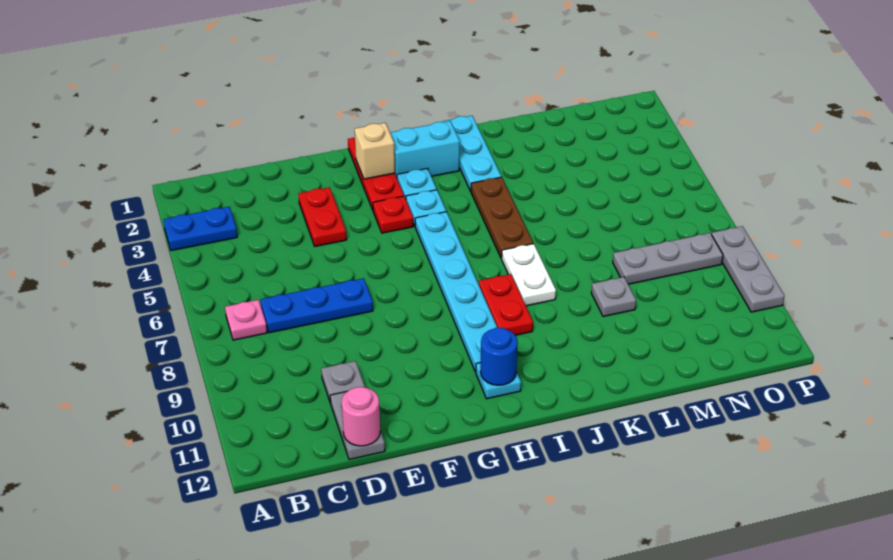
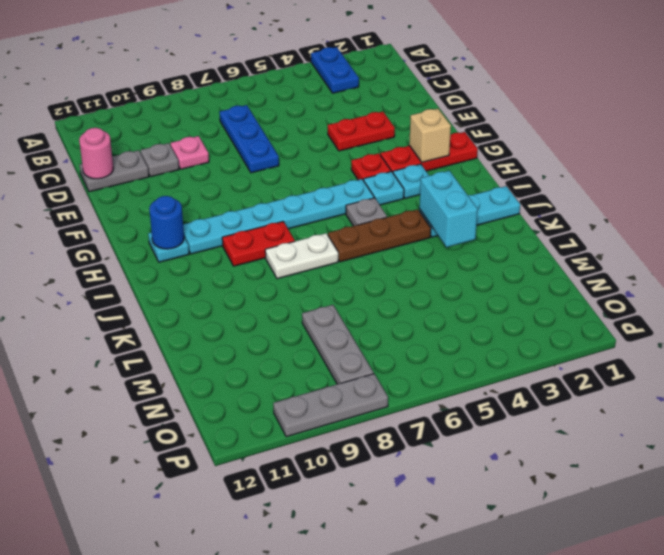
pink plate B7 level 1 -> pink plate D9 level 1
cyan brick H2:I2 level 1 -> cyan brick J3:K3 level 2
grey plate L9 level 1 -> grey plate I5 level 1

